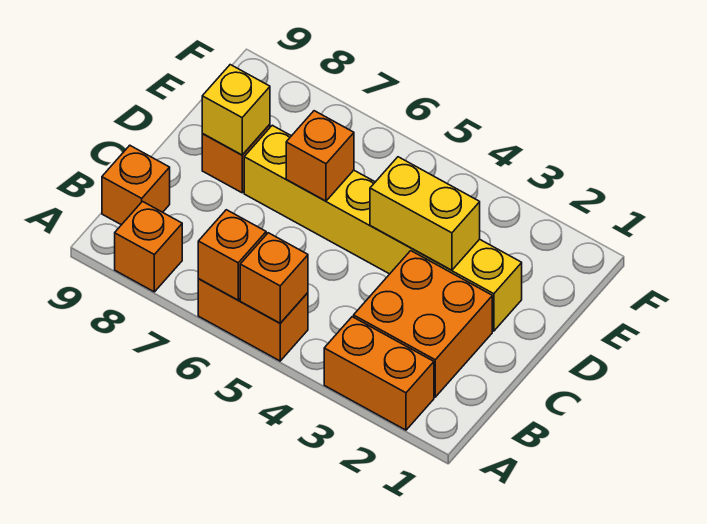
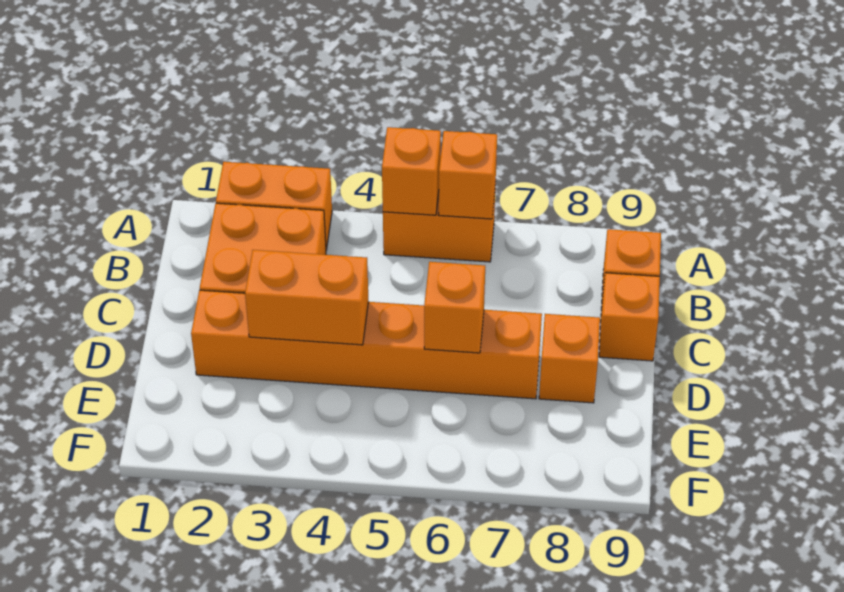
orange brick A8 level 1 -> orange brick C9 level 1
yellow brick D2:D7 level 1 -> orange brick D2:D7 level 1
yellow brick D3:D4 level 2 -> orange brick D3:D4 level 2
yellow brick D8 level 2 -> none

